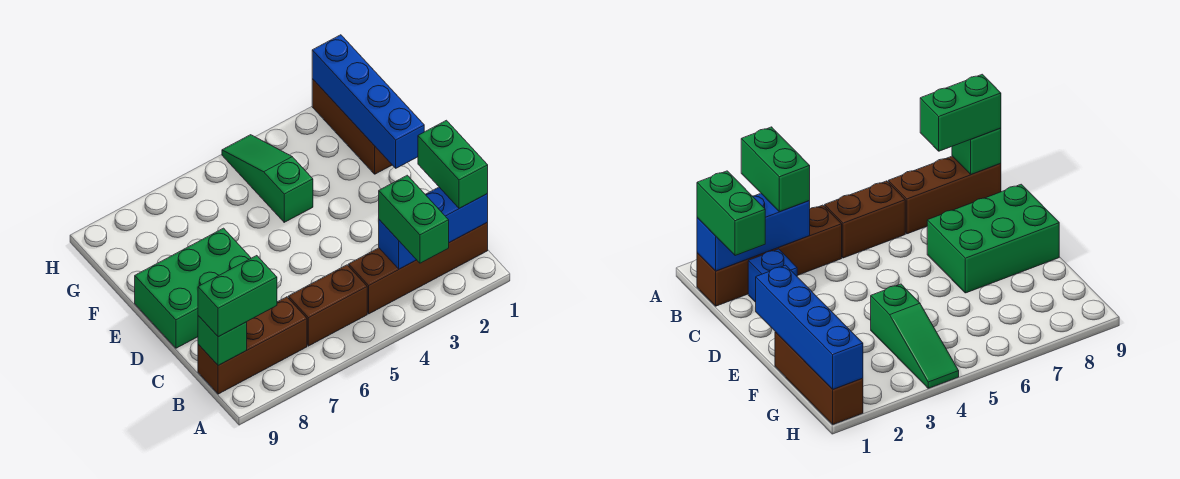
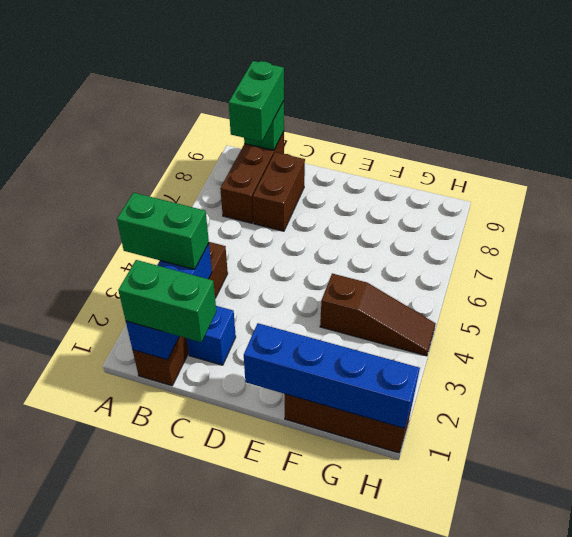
brown brick B5:B6 level 1 -> brown brick C7:C8 level 1
green brick D7:E9 level 1 -> none
green slope F4:H4 level 1 top F -> brown slope F4:H4 level 1 top F

